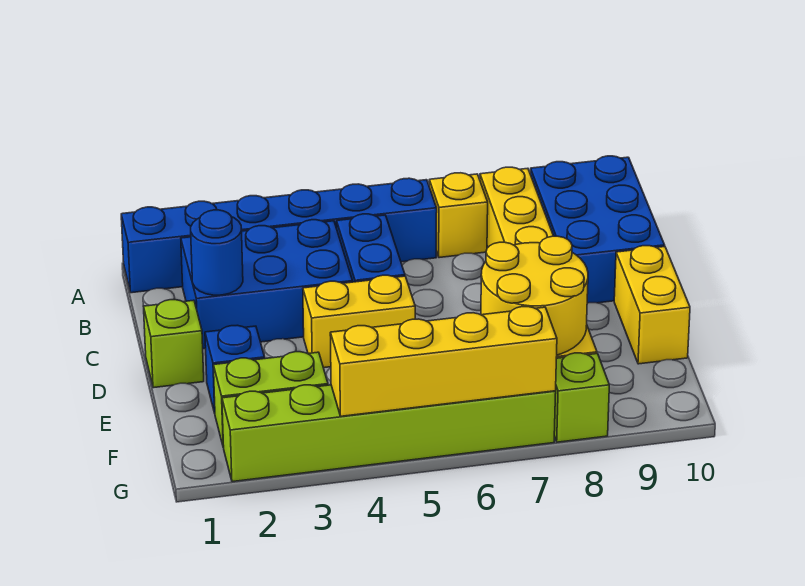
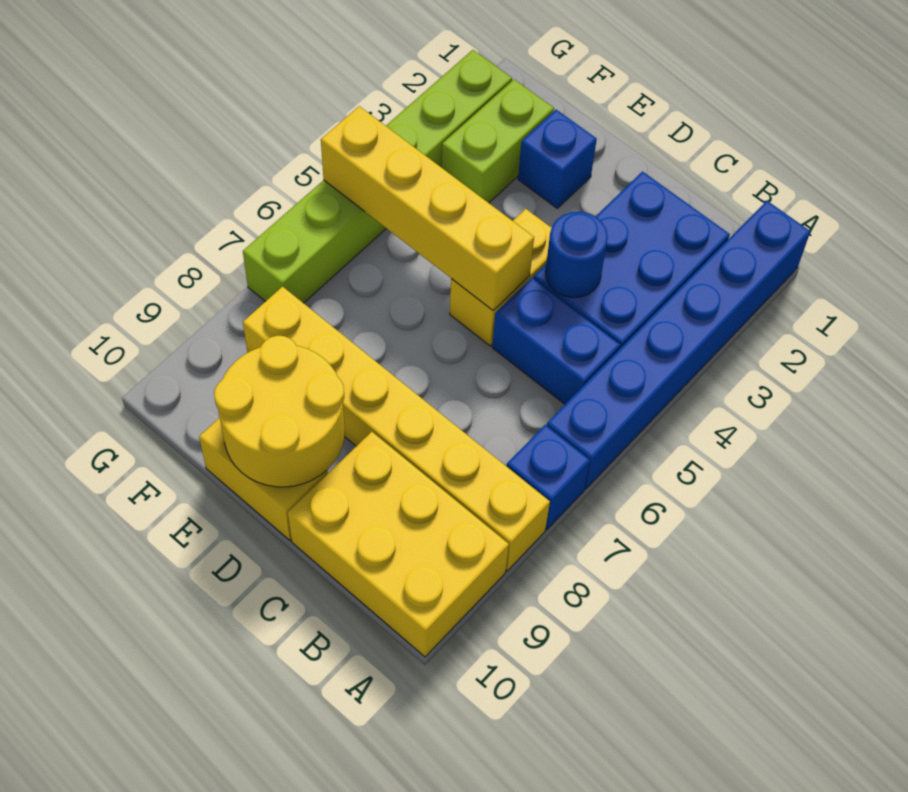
yellow brick A7 level 1 -> blue brick A7 level 1
blue brick A9:C10 level 1 -> yellow brick A9:C10 level 1
blue round brick C2 level 2 -> blue round brick C4 level 2
lime brick D1 level 1 -> none
yellow round brick E7:F8 level 2 -> yellow round brick D9:E10 level 2
yellow brick G4:G7 level 2 -> yellow brick D5:G5 level 2
lime brick G8 level 1 -> none

